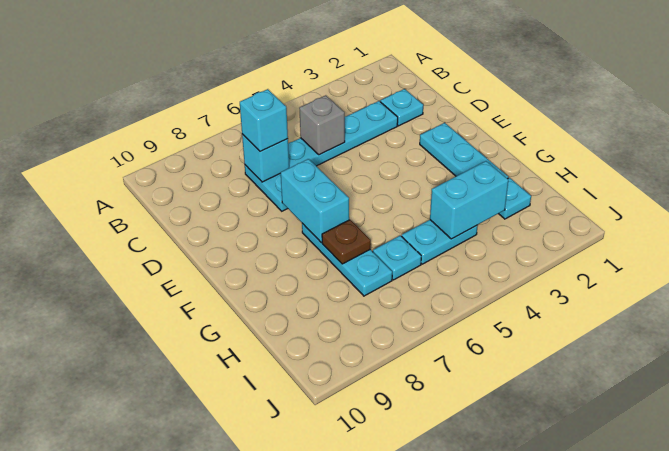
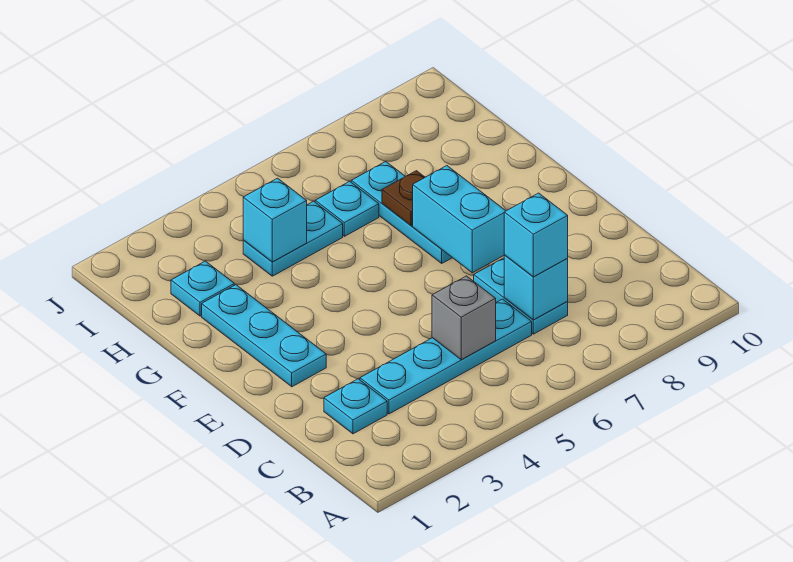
cyan brick H3:H4 level 2 -> cyan brick H4 level 2

